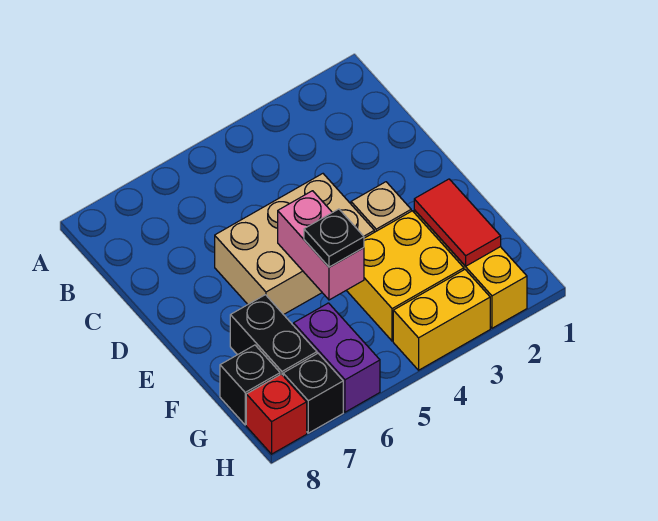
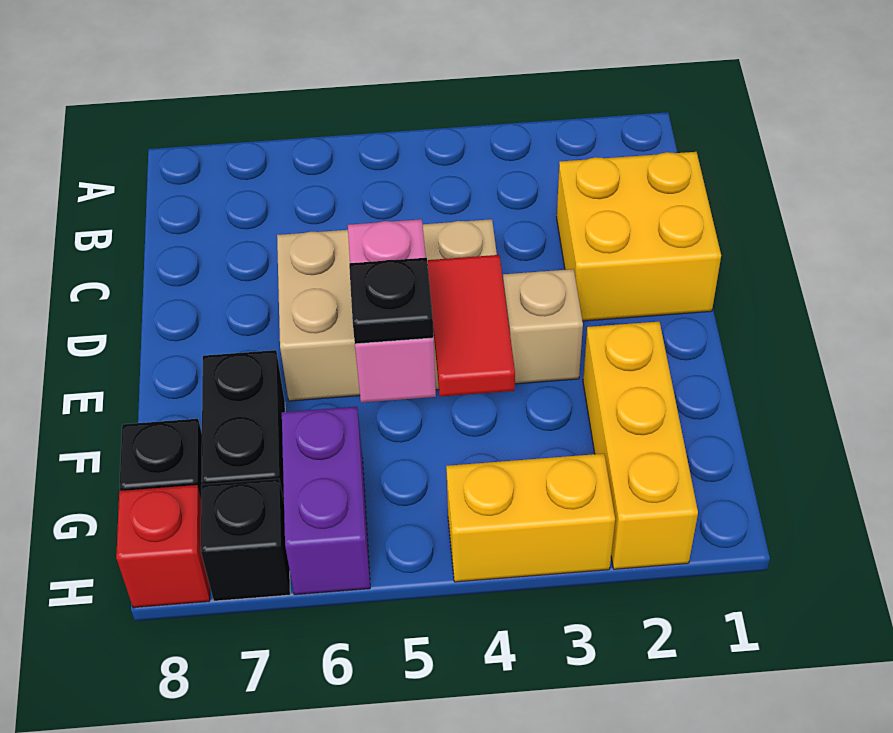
red tile F2:G2 level 2 -> red tile E4:F4 level 2
yellow brick F3:G4 level 1 -> yellow brick C1:D2 level 1

